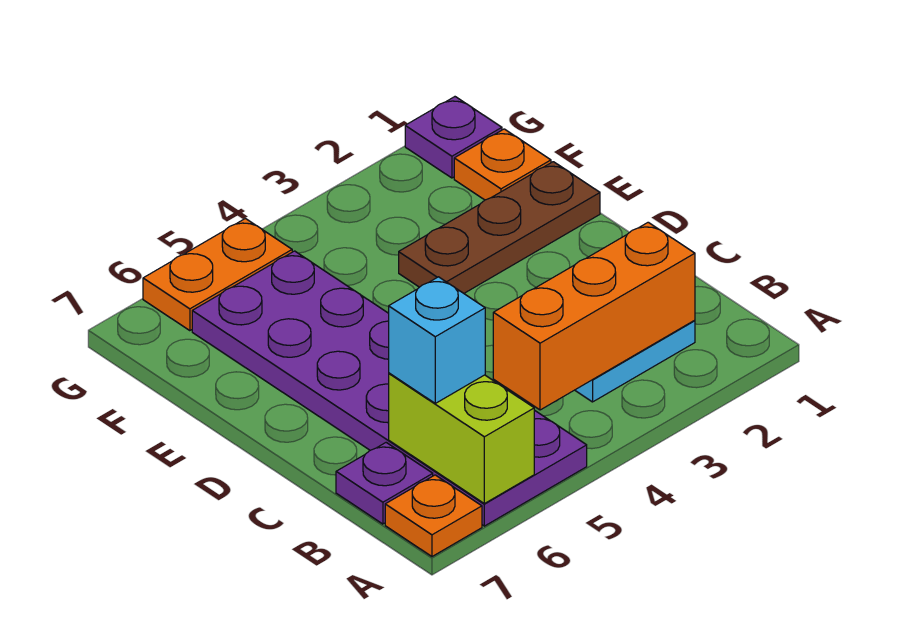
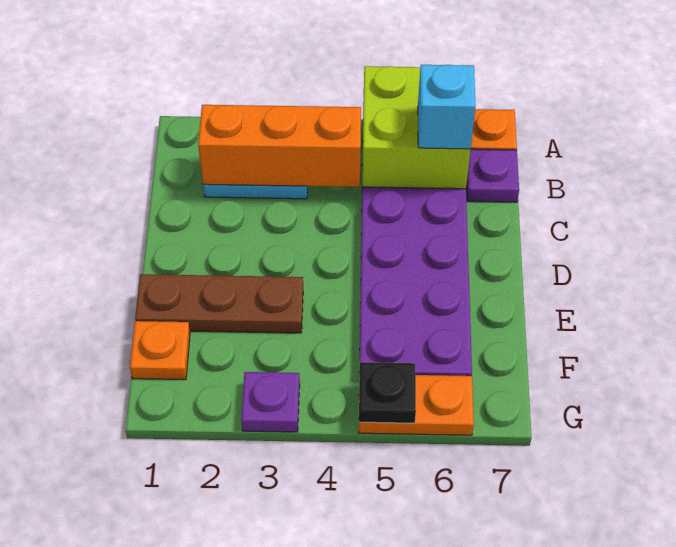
lime brick A6:B6 level 2 -> lime brick A5:B6 level 2
purple plate G1 level 1 -> purple plate G3 level 1
none -> black plate G5 level 2

